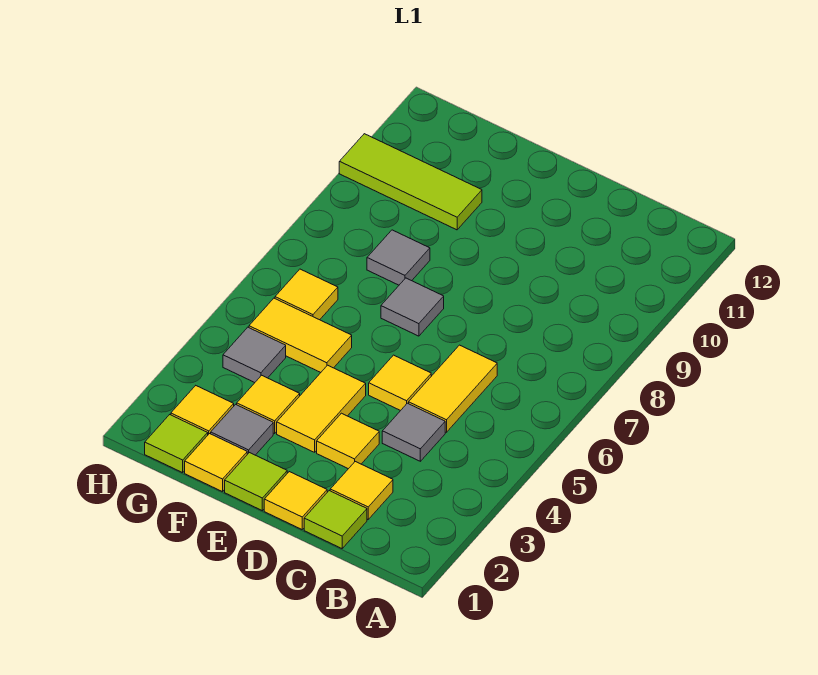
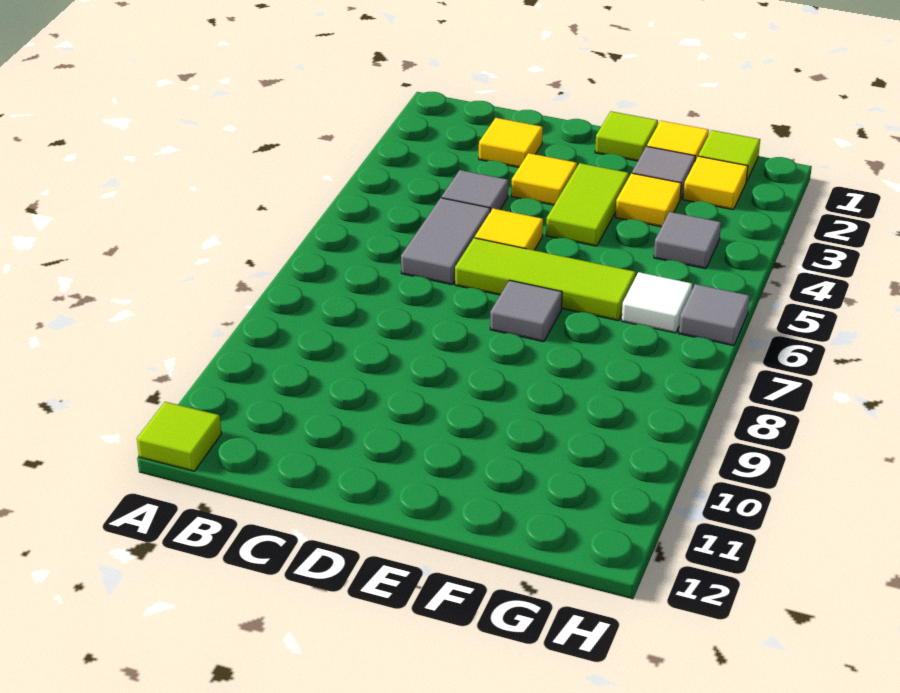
lime tile C1 level 1 -> lime tile A12 level 1
yellow tile C5:C6 level 1 -> grey tile C5:C6 level 1
yellow tile D1 level 1 -> none
yellow tile E3:E4 level 1 -> lime tile E3:E4 level 1
yellow tile F5:G5 level 1 -> none
grey tile F8 level 1 -> grey tile H6 level 1
lime tile F10:H10 level 1 -> lime tile D6:F6 level 1
yellow tile G6 level 1 -> white tile G6 level 1

